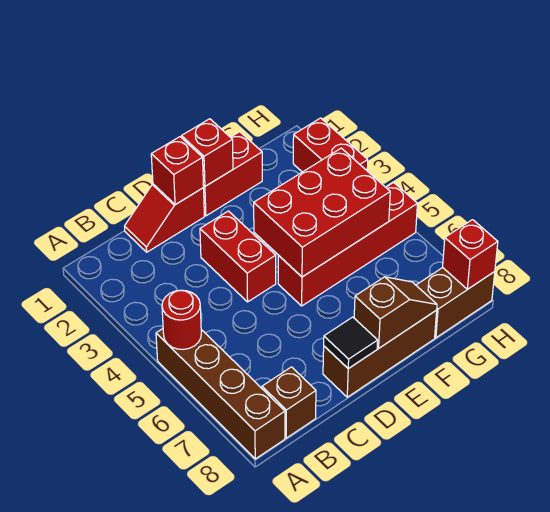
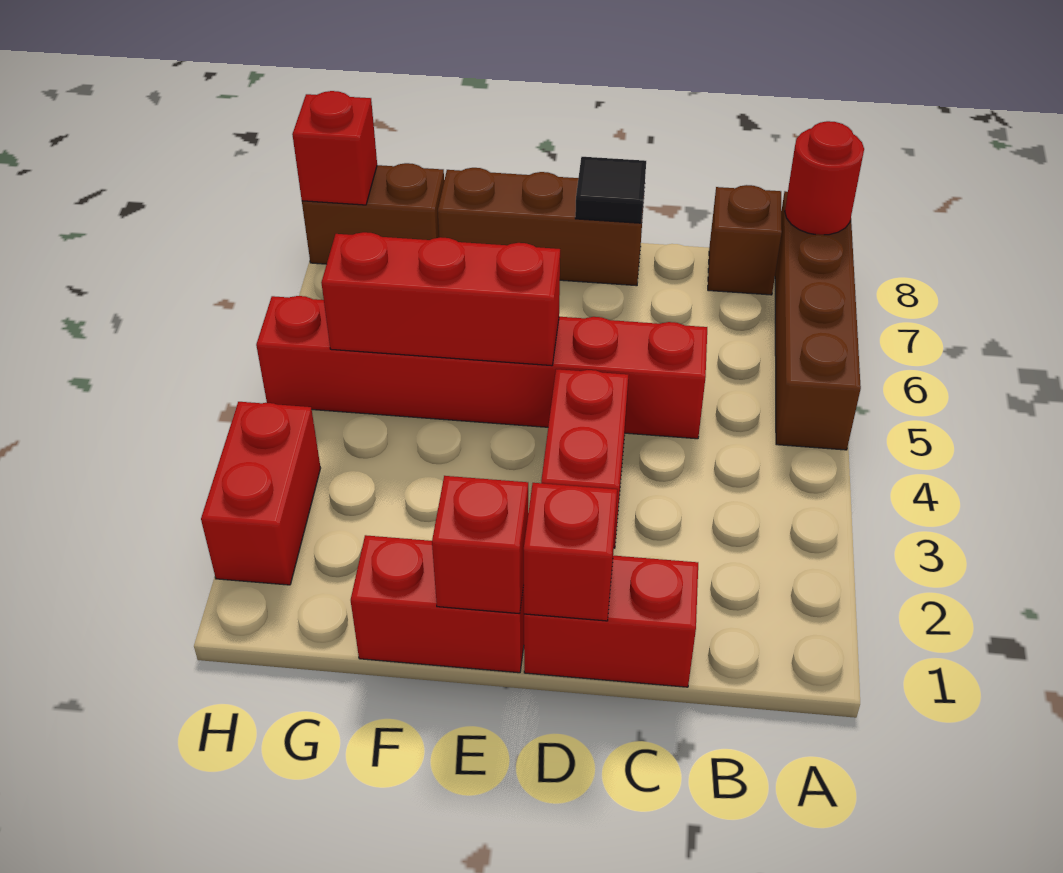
red round brick A5 level 2 -> red round brick A8 level 2
red slope C1:D1 level 1 top D -> red brick C1:D1 level 1
red brick E4:G5 level 2 -> red brick E5:G5 level 2
red brick E5:H5 level 1 -> red brick C5:H5 level 1
brown slope E8:F8 level 2 top E -> none

